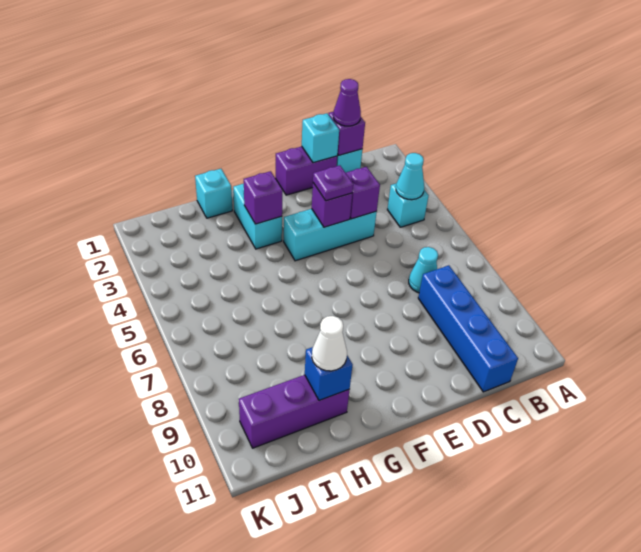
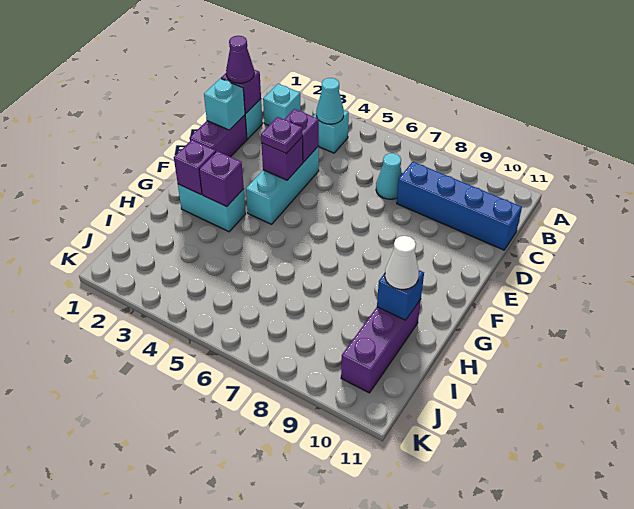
none -> purple brick G2 level 2
cyan brick H1 level 1 -> cyan brick B2 level 1

